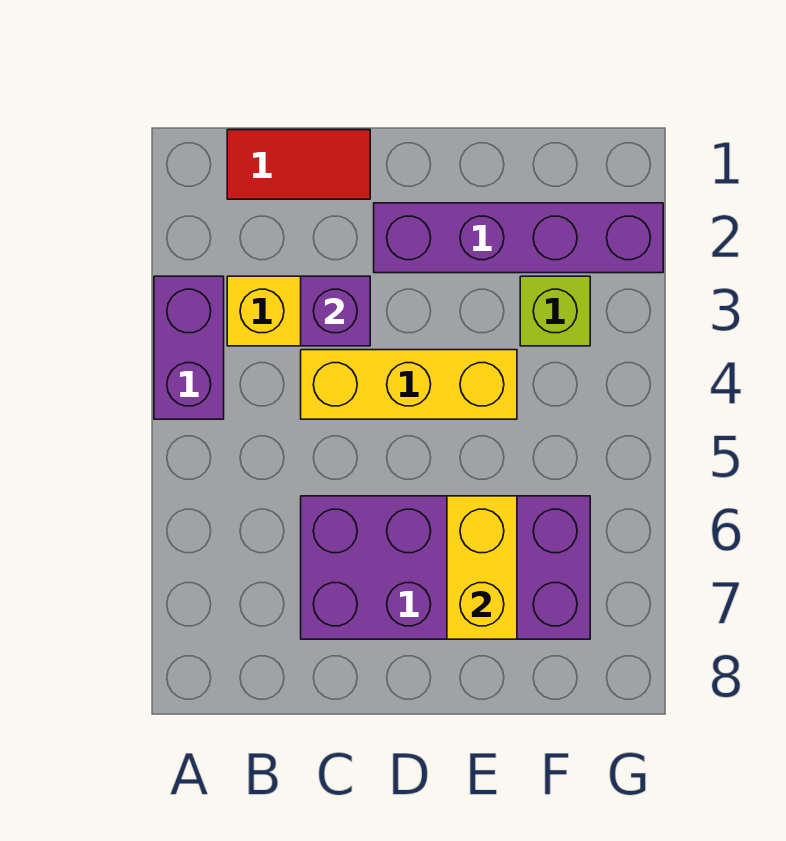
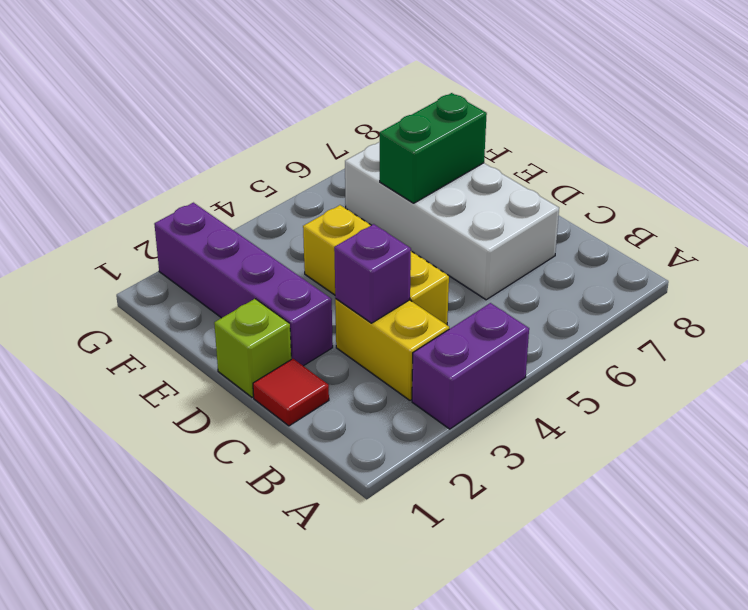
red tile B1:C1 level 1 -> red tile C1 level 1
purple brick C6:F7 level 1 -> white brick C6:F7 level 1
yellow brick E6:E7 level 2 -> green brick E6:E7 level 2
lime brick F3 level 1 -> lime brick D1 level 1

